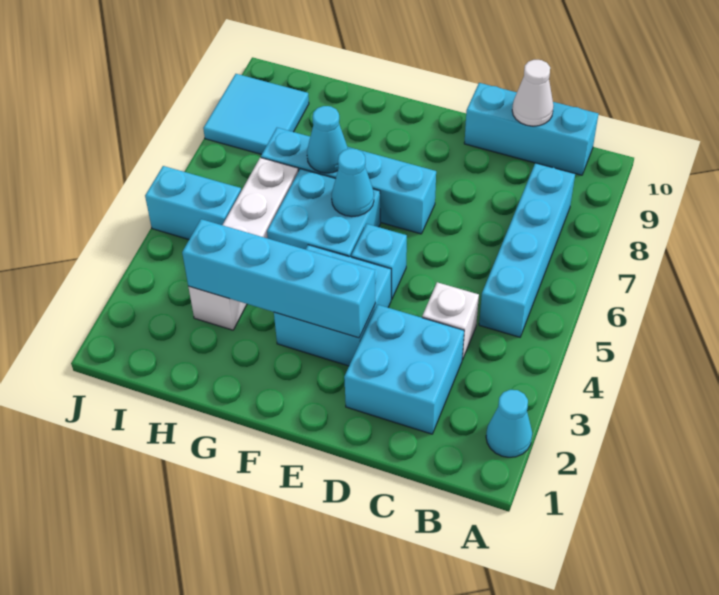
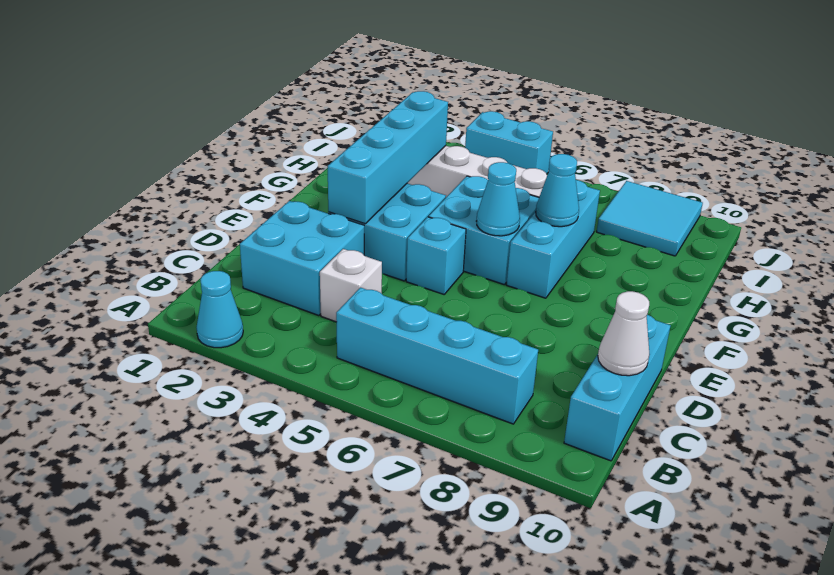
cyan brick E7:H7 level 1 -> cyan brick F7:H7 level 1
cyan brick I5:J5 level 1 -> cyan brick J4:J5 level 1

